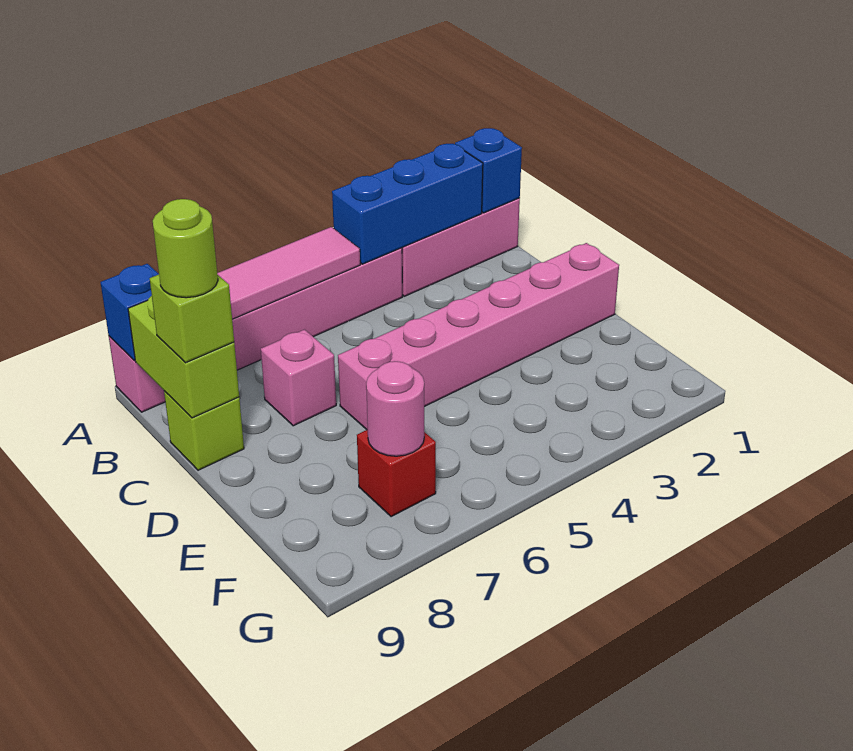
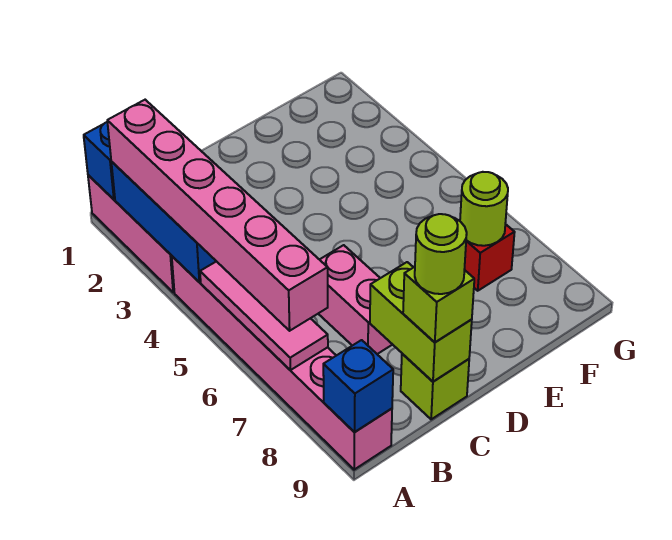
lime brick B9:C9 level 2 -> lime brick C8:C9 level 2
pink brick C7 level 1 -> pink brick C6:C7 level 1
pink brick D1:D6 level 1 -> pink brick A2:A7 level 3
pink round brick F7 level 2 -> lime round brick F7 level 2

